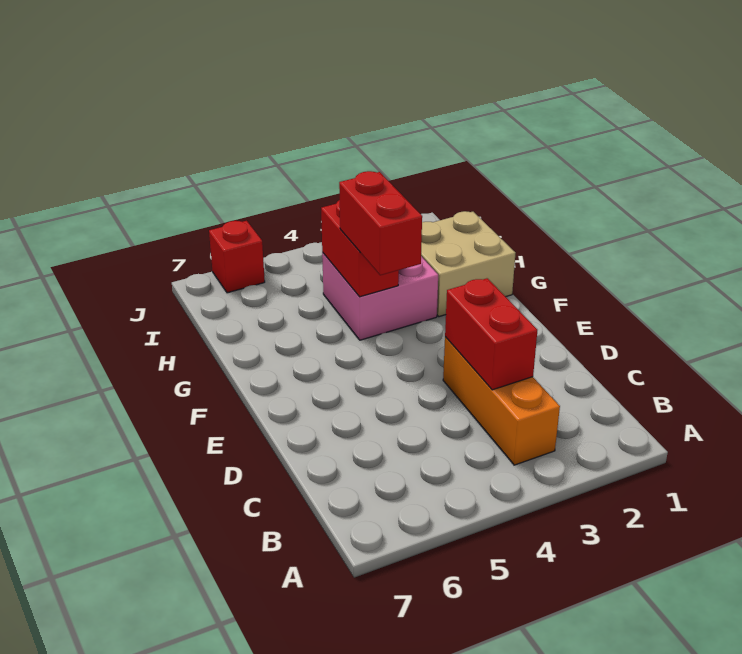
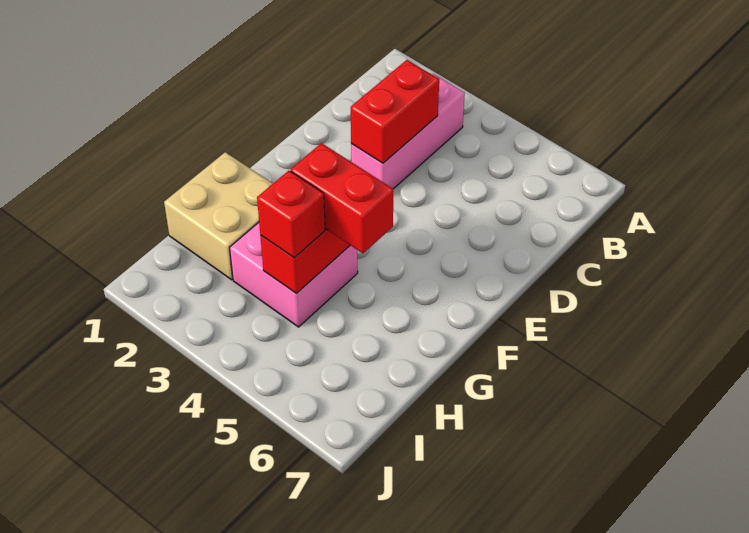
orange brick B3:D3 level 1 -> pink brick B3:D3 level 1
red brick F4:G4 level 3 -> red brick G4:G5 level 3
red brick J6 level 1 -> red brick H4 level 3

